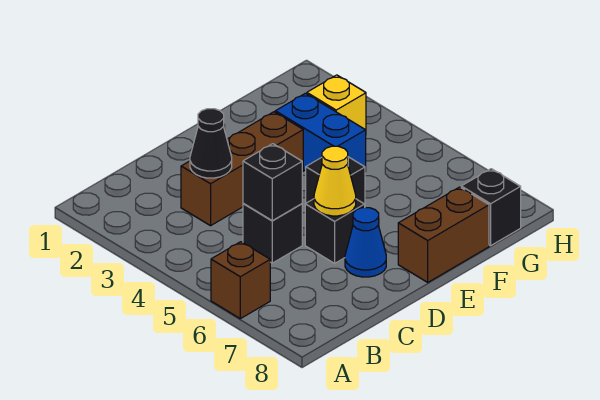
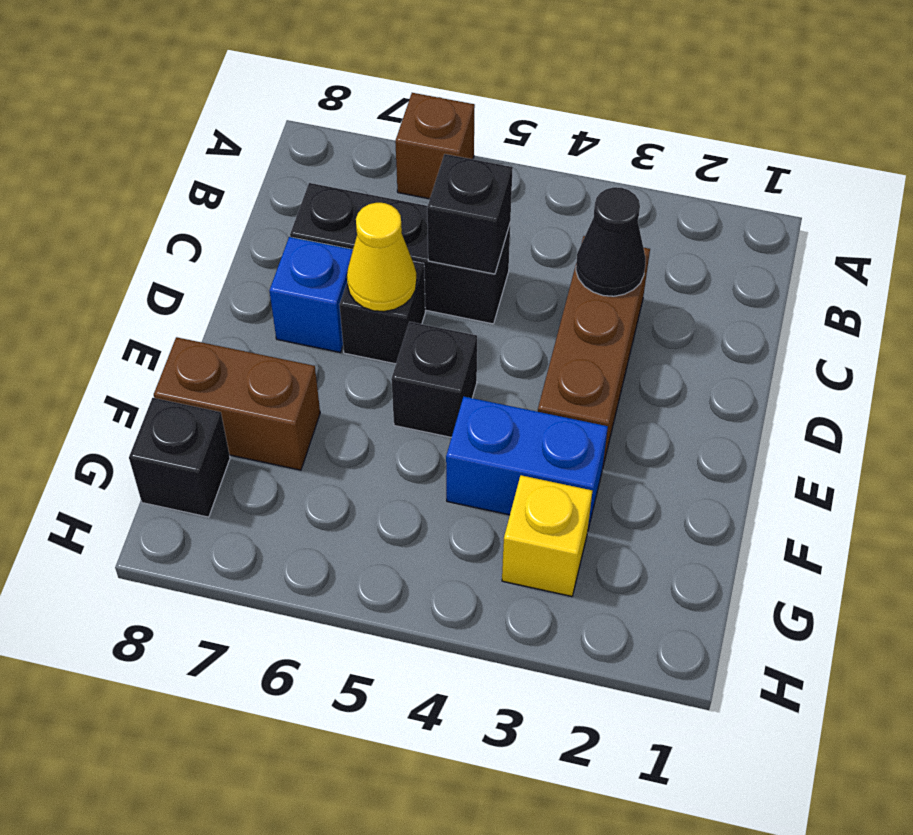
black brick C5 level 1 -> black brick C5:C7 level 1
blue cone D7 level 1 -> blue brick D7 level 1
brown brick E8:F8 level 1 -> brown brick F7:F8 level 1

